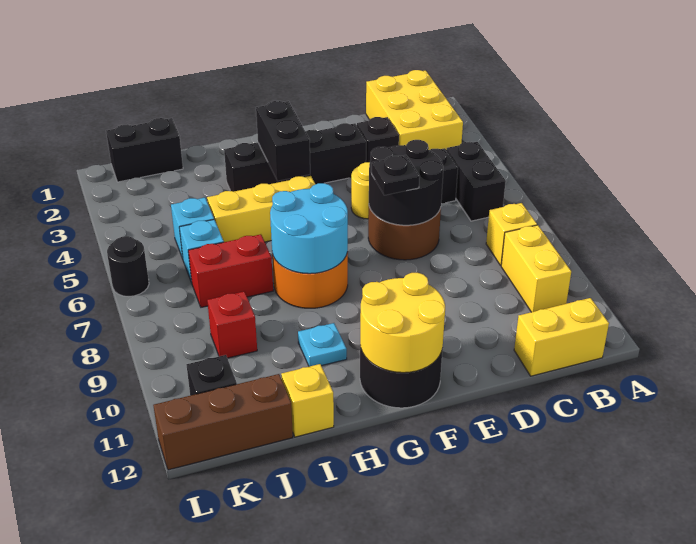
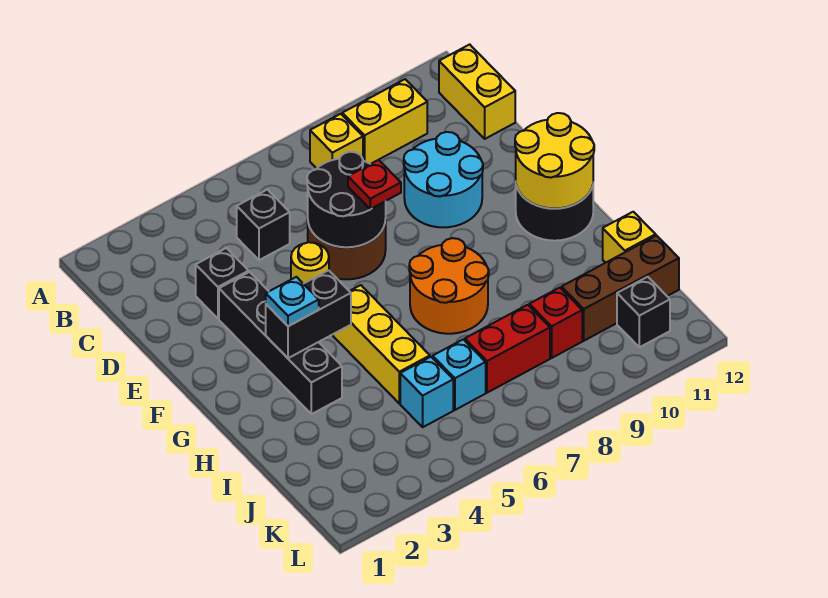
yellow brick B1:C3 level 1 -> none
black brick B5:B6 level 1 -> none
black plate E7 level 3 -> red plate E7 level 3
cyan round brick G7:H8 level 2 -> cyan round brick D9:E10 level 1
cyan plate H10 level 1 -> cyan plate G3 level 3
red brick I7:J7 level 1 -> red brick J7:J8 level 1
black brick J1:K1 level 1 -> none
brown brick J12:L12 level 1 -> brown brick J10:J12 level 1
black round brick L6 level 1 -> none

